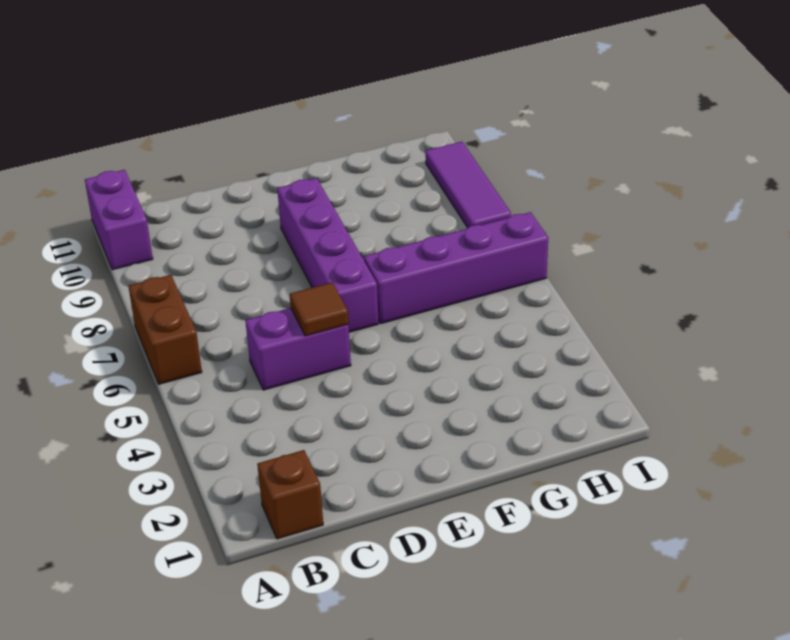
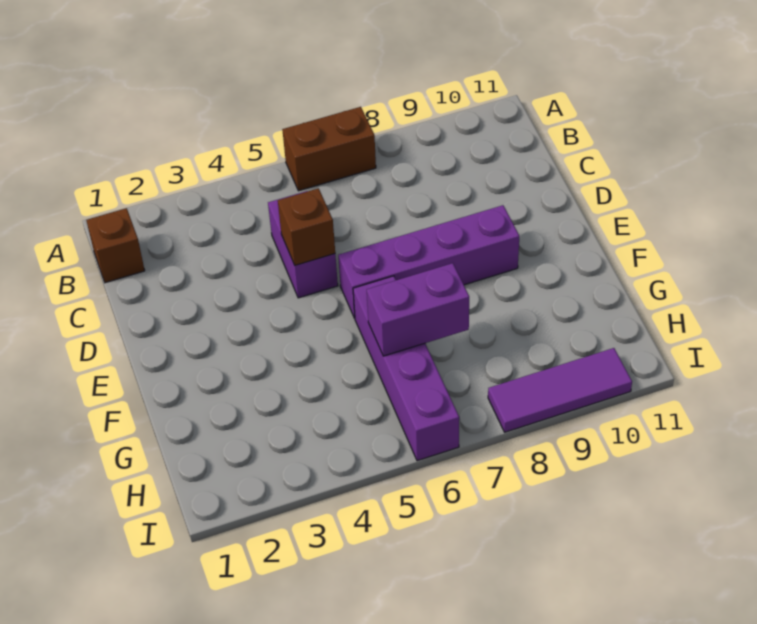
purple brick A10:A11 level 1 -> purple brick G6:G7 level 2
brown tile D5 level 2 -> brown brick D5 level 2

